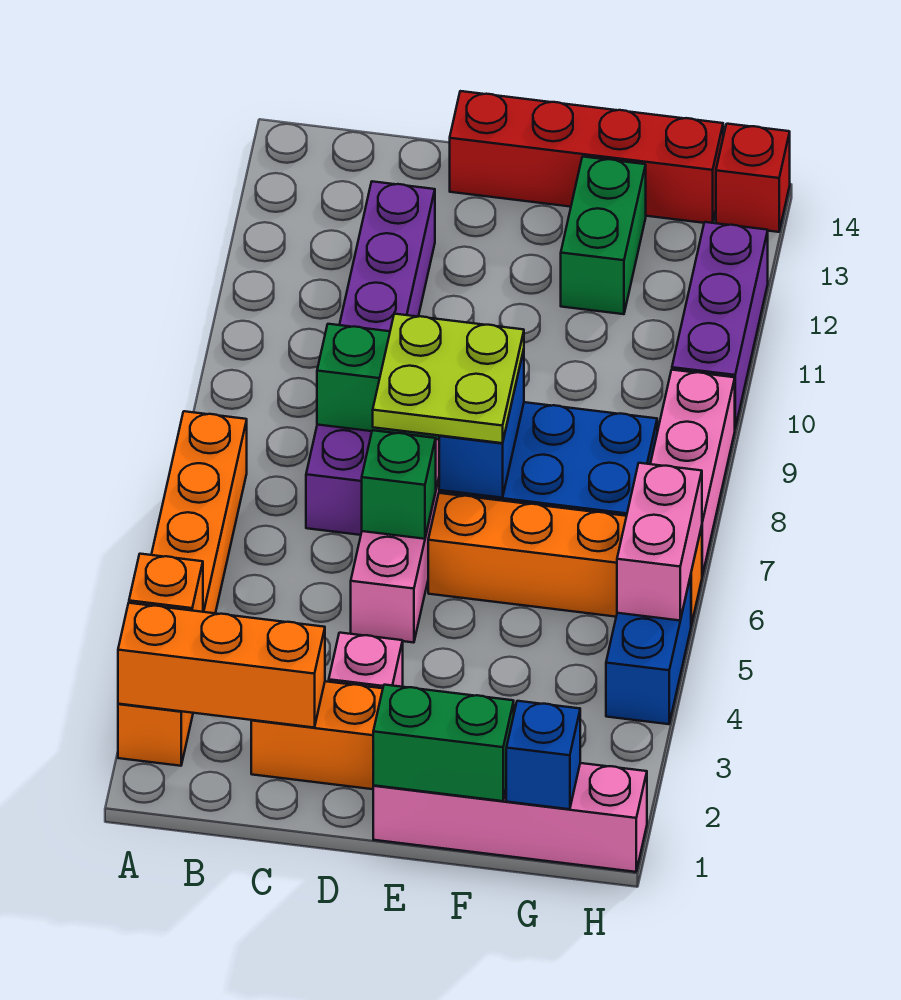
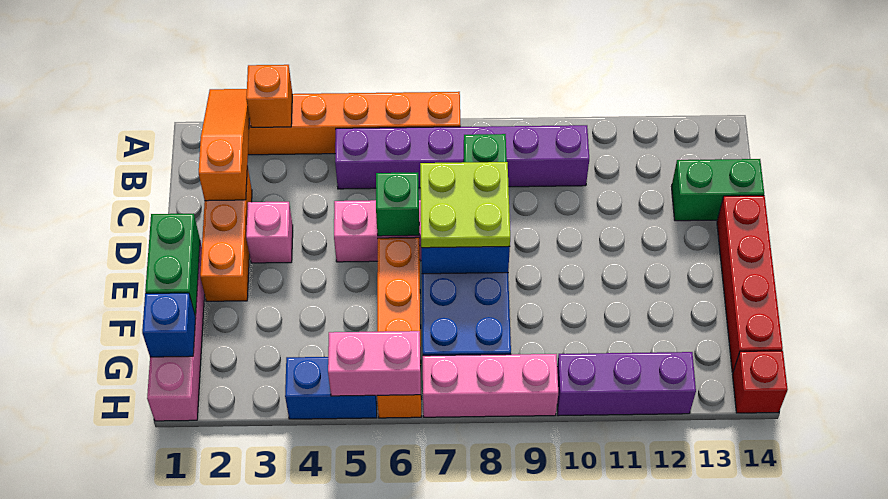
orange brick A2:C2 level 2 -> orange slope A2:C2 level 2 top C
purple brick C7:C12 level 1 -> purple brick B5:B10 level 1
green brick F12:F13 level 1 -> green brick C13:C14 level 1

